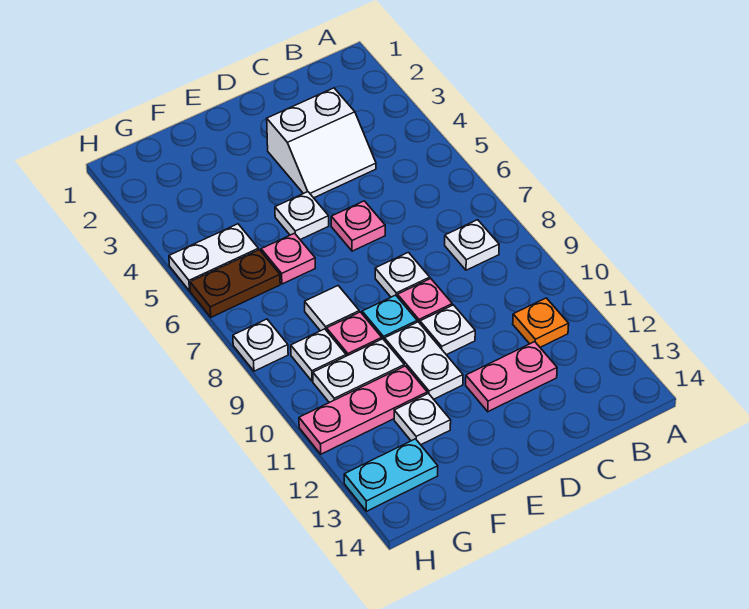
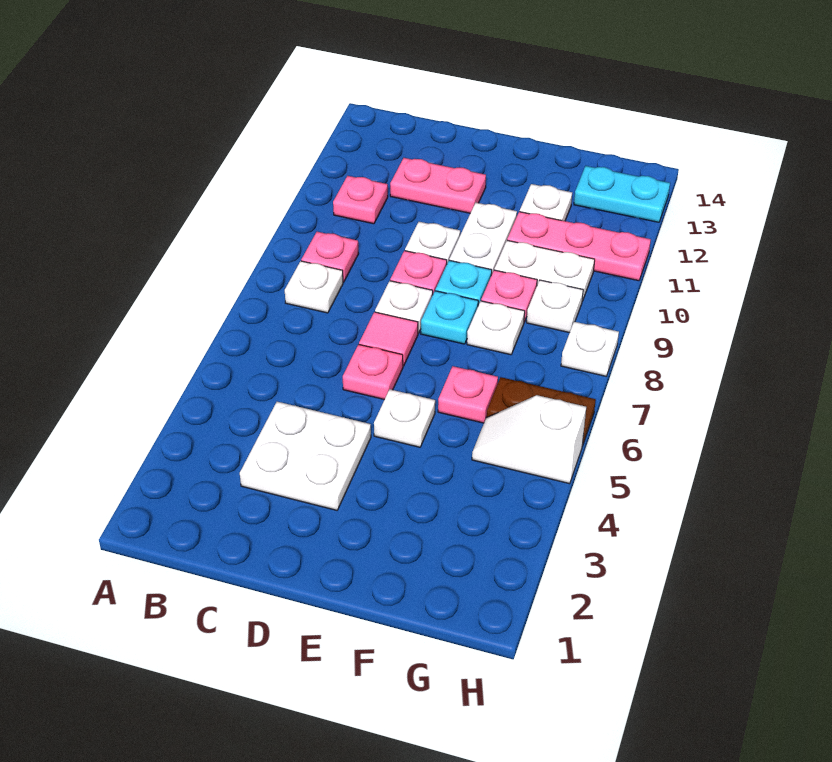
none -> pink plate B9 level 1
orange plate B11 level 1 -> pink plate B11 level 1
white slope C3:D4 level 1 top 3 -> white plate C3:D4 level 1
none -> pink tile D7 level 1
none -> cyan plate E8 level 1
white tile F8 level 1 -> white plate F8 level 1
white plate G5:H5 level 1 -> white slope G5:H5 level 1 top H

